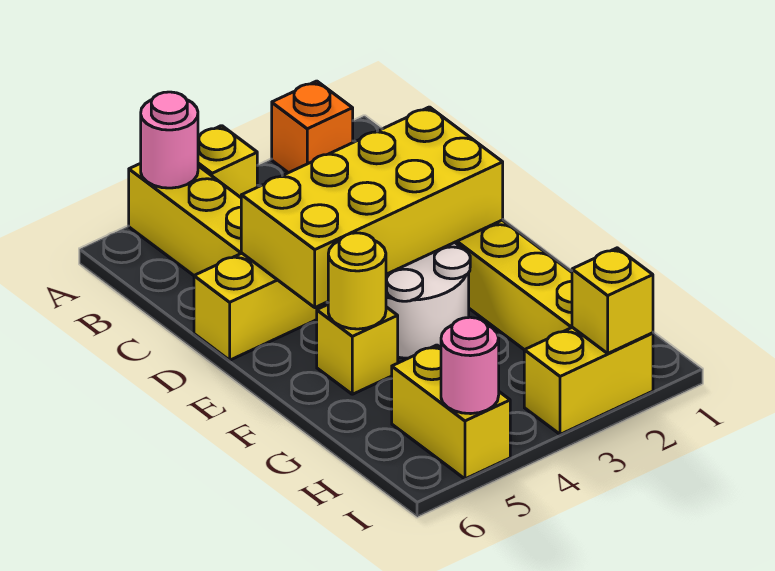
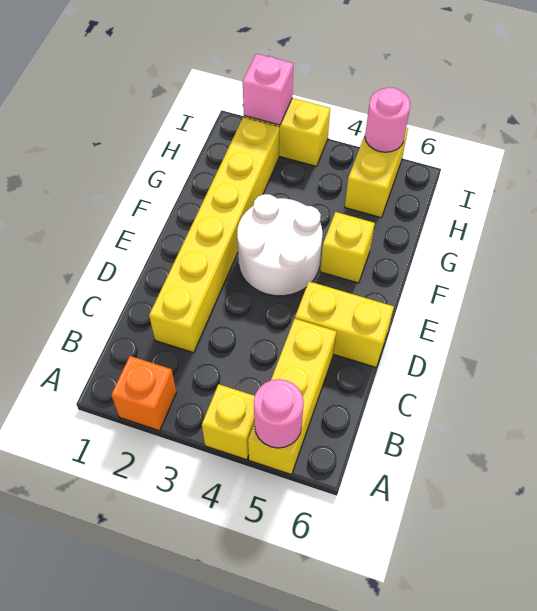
yellow brick D2:E5 level 2 -> none
yellow round brick F5 level 2 -> none
yellow brick I2 level 2 -> pink brick I2 level 2

